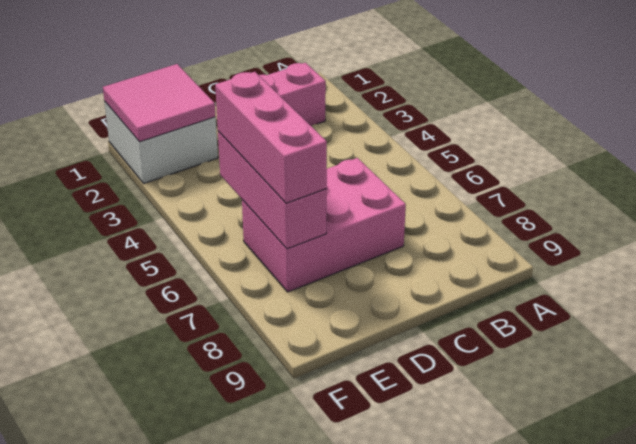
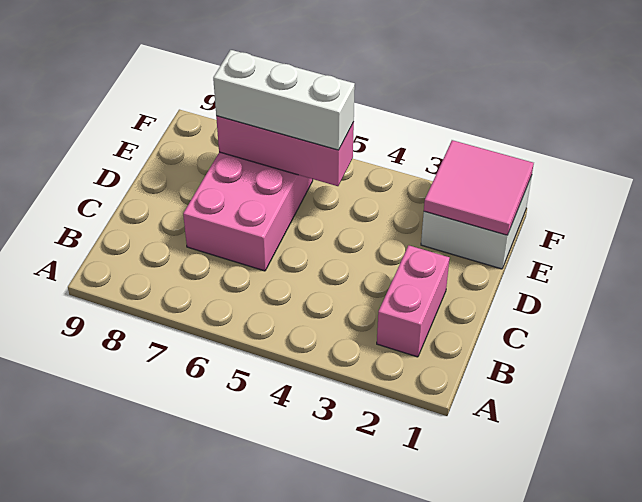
pink brick E5:E7 level 3 -> white brick E5:E7 level 3

